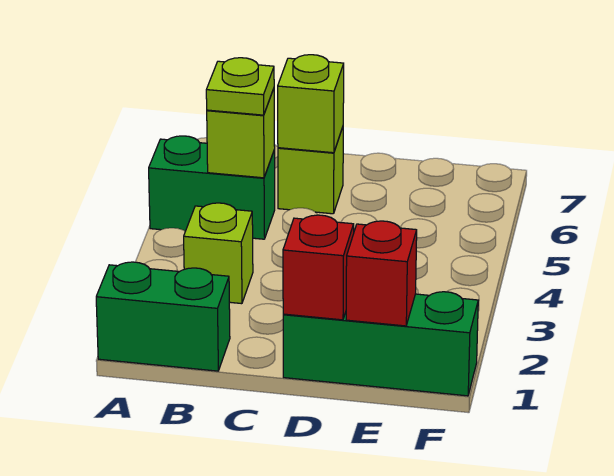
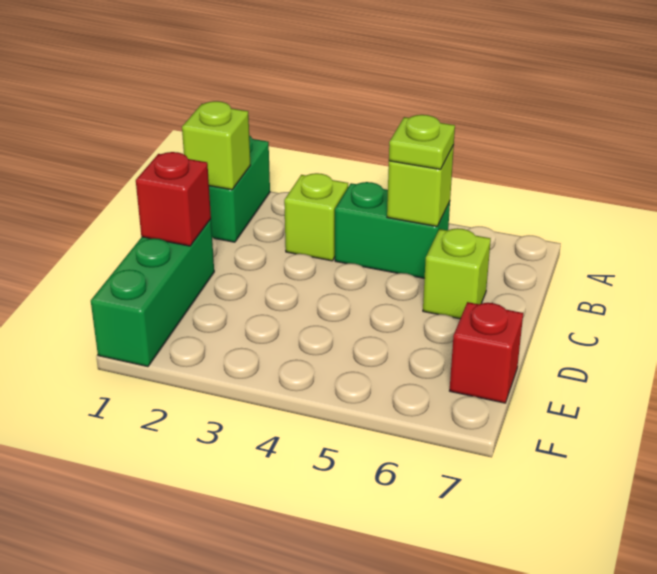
green brick A5:B5 level 1 -> green brick B4:B5 level 1
lime brick C6 level 2 -> lime brick B1 level 2
red brick E1 level 2 -> red brick E7 level 1

